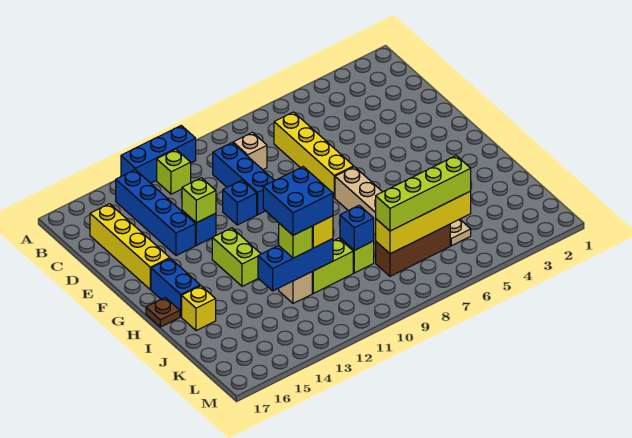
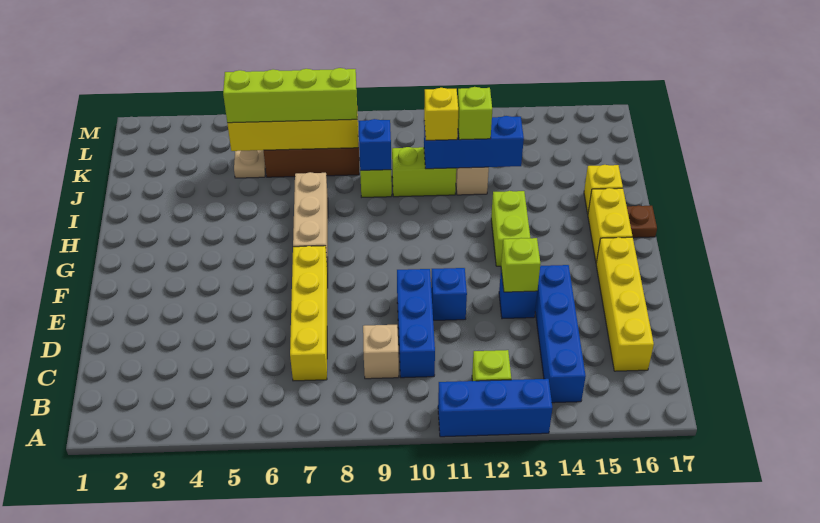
blue brick G16:H16 level 1 -> yellow brick G16:H16 level 1
blue brick I11:J12 level 4 -> none

